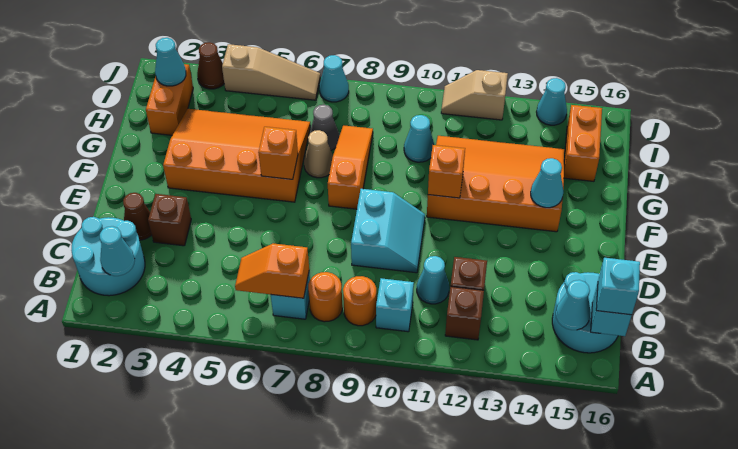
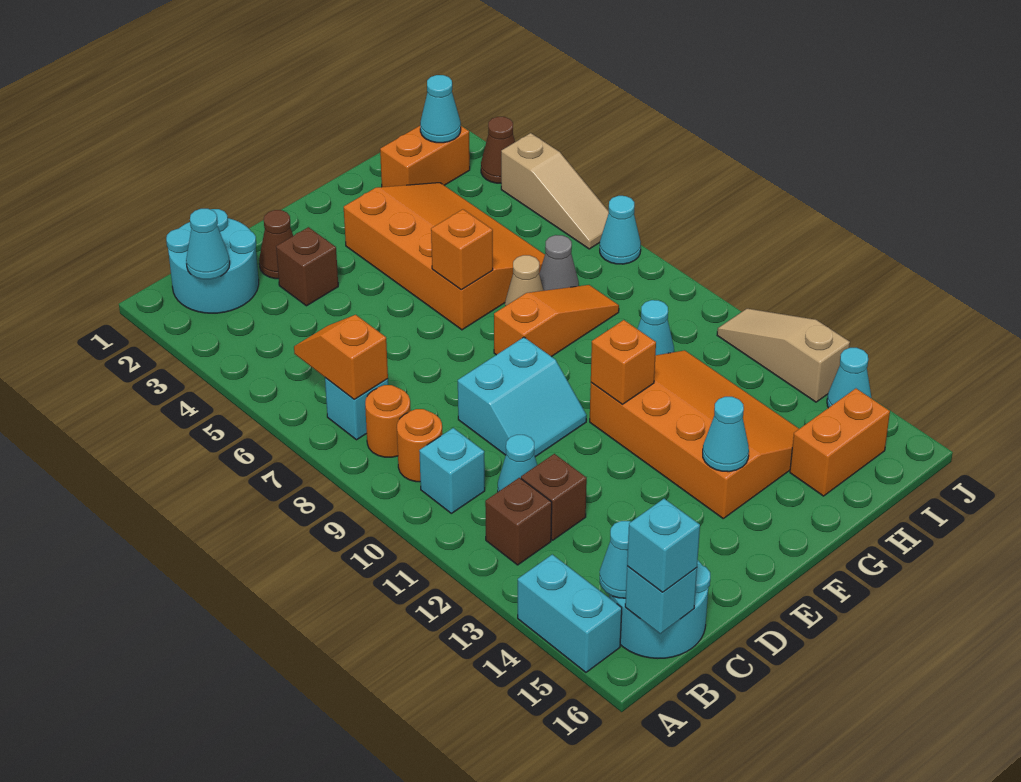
none -> cyan brick A14:A15 level 1
tan slope J11:J12 level 1 top 12 -> tan slope J11:J13 level 1 top 13

